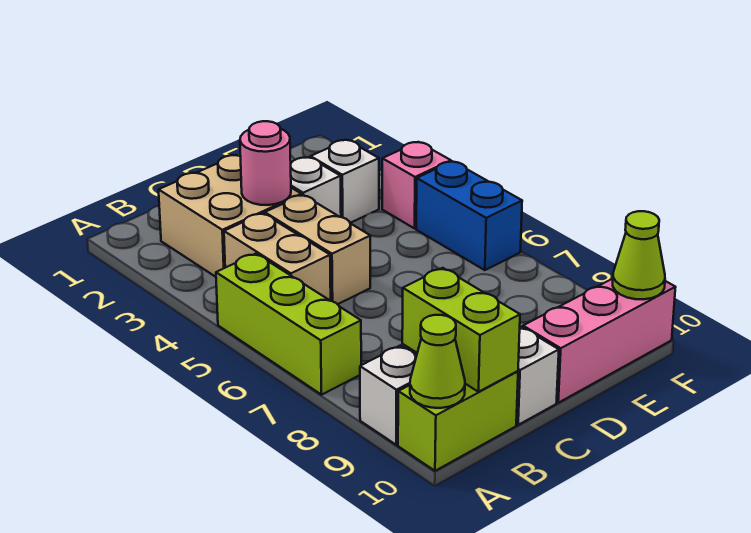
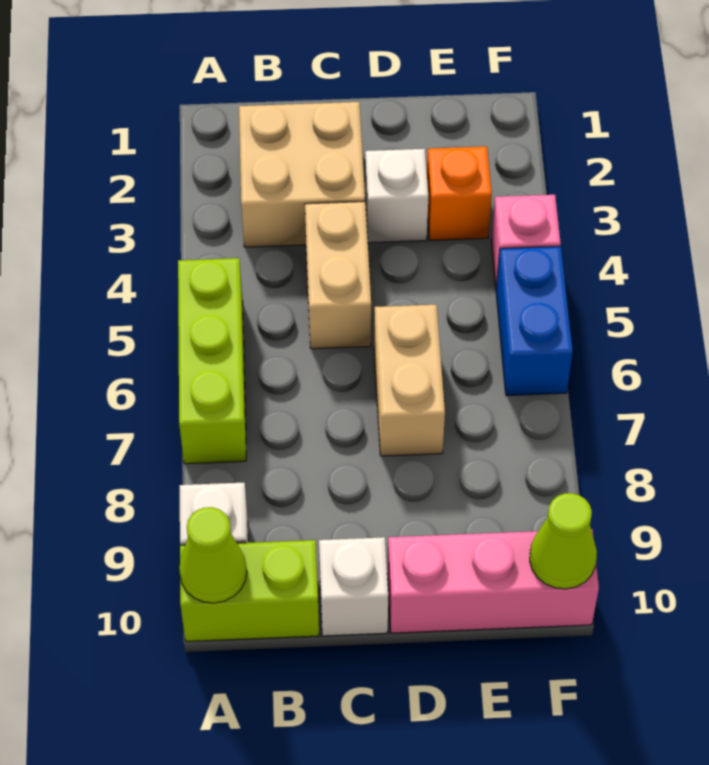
tan brick B4:B5 level 1 -> tan brick D6:D7 level 1
lime brick B9:B10 level 2 -> none
pink round brick C3 level 2 -> none
white brick E3 level 1 -> orange brick E3 level 1

